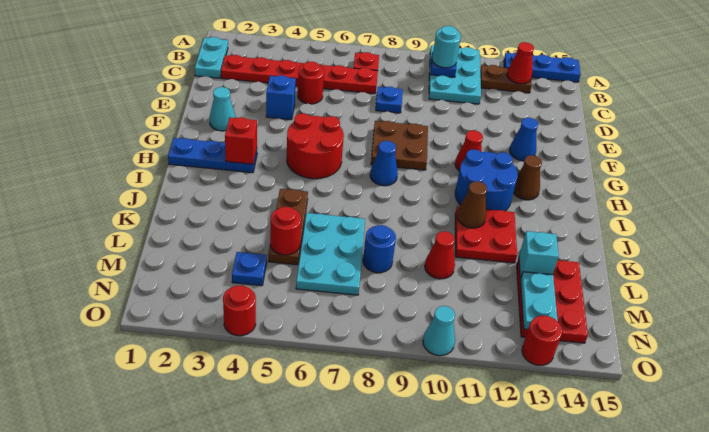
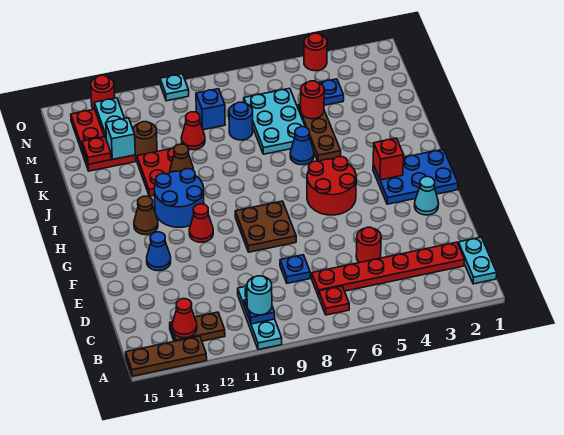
cyan plate A10:C11 level 1 -> cyan plate A10:C10 level 1
blue plate A13:A15 level 1 -> brown plate A13:A15 level 1
blue brick E4 level 1 -> blue brick M9 level 1
blue plate H1:H3 level 1 -> blue plate G1:H3 level 1
blue cone H8 level 1 -> blue cone J6 level 1
none -> brown round brick L12 level 1
none -> red plate L14 level 2
cyan cone O10 level 1 -> cyan plate O10 level 1

